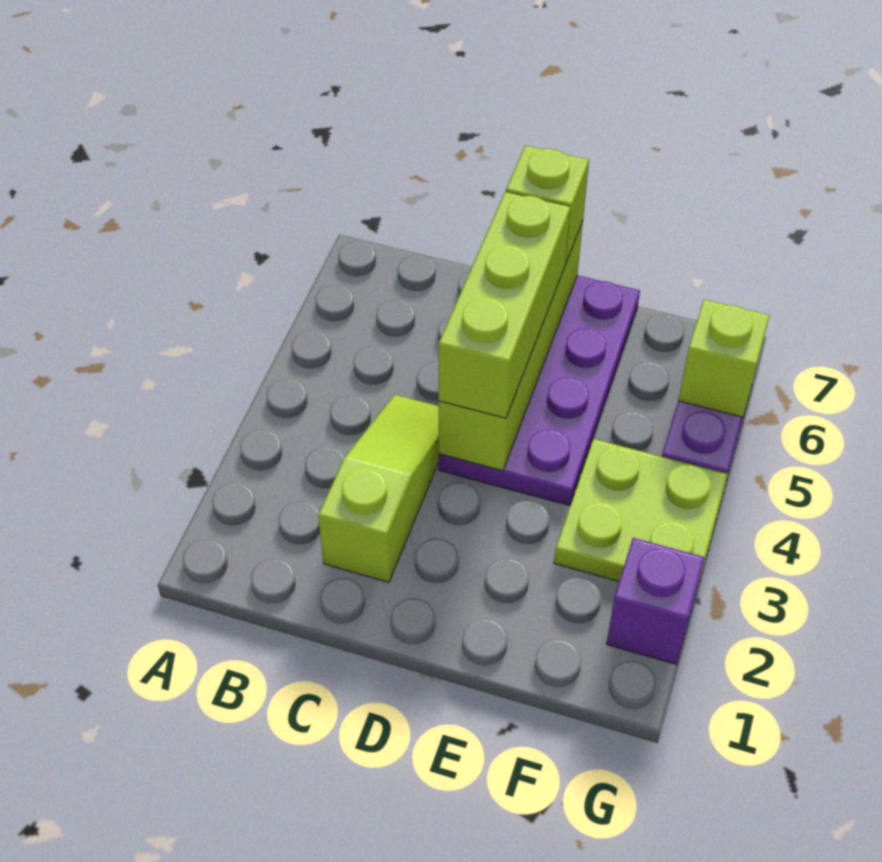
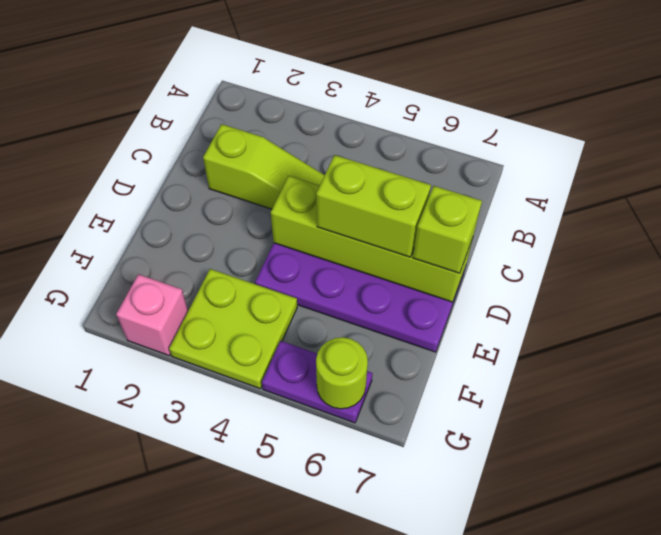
lime brick D4:D6 level 3 -> lime brick D5:D6 level 3
purple brick G2 level 1 -> pink brick G2 level 1
lime brick G6 level 2 -> lime round brick G6 level 2

